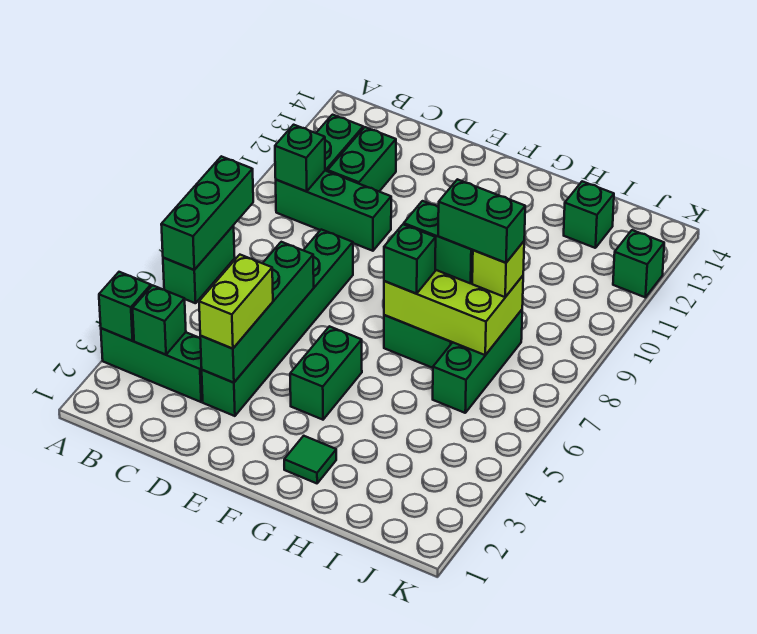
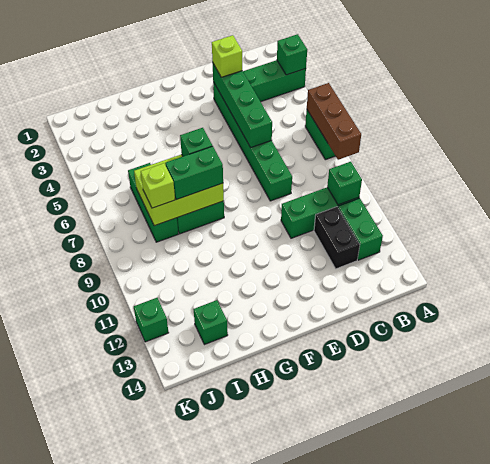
green brick A6:A8 level 2 -> brown brick A6:A8 level 2
green brick B3 level 2 -> none
green brick C11:C12 level 1 -> black brick C11:C12 level 1
lime brick D3:D4 level 3 -> lime brick D3 level 3
green brick F4:F5 level 1 -> none
green tile G2 level 1 -> none
green brick H8:I8 level 4 -> none

